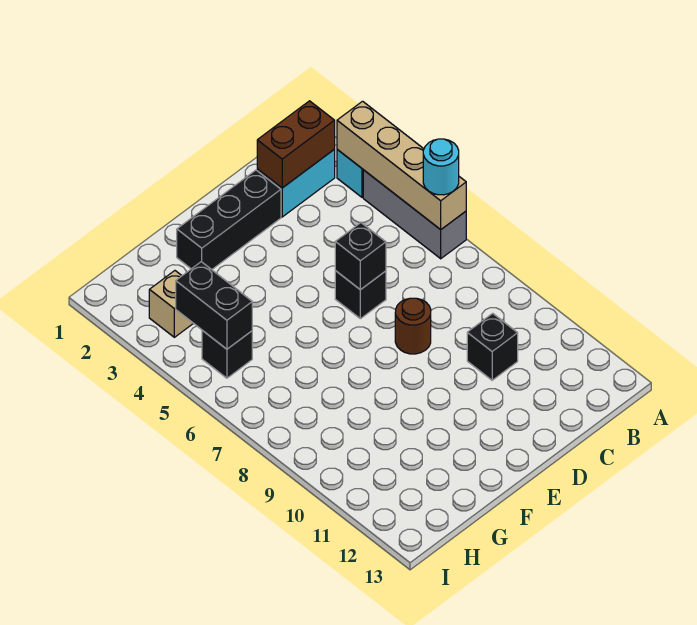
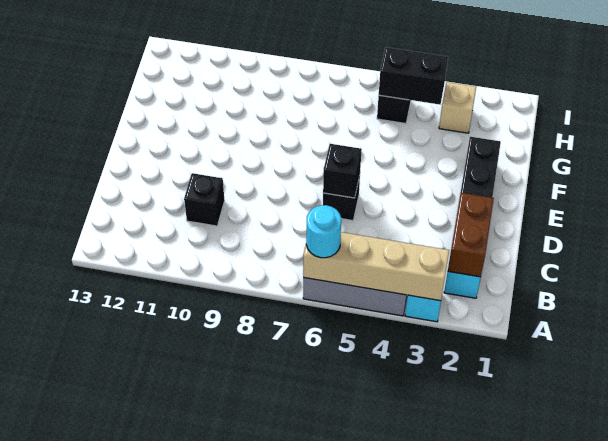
brown round brick D8 level 1 -> none

